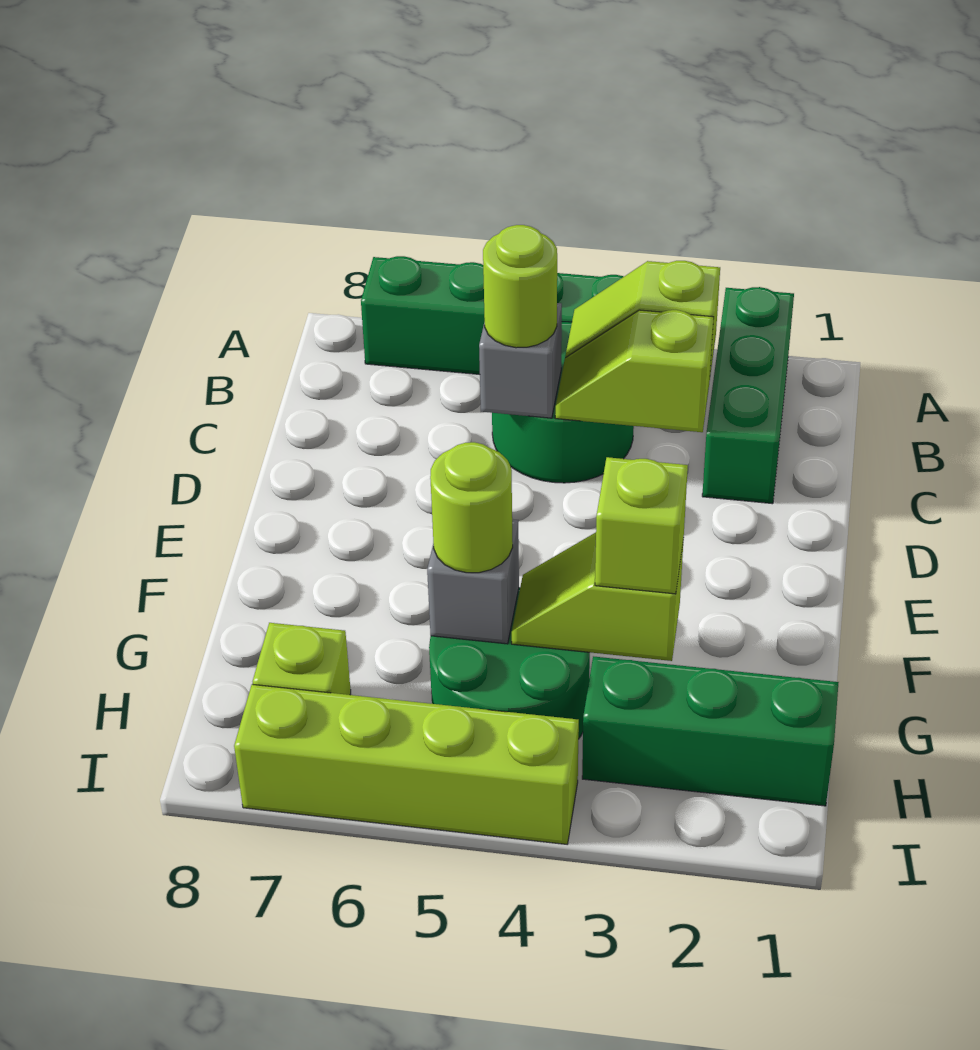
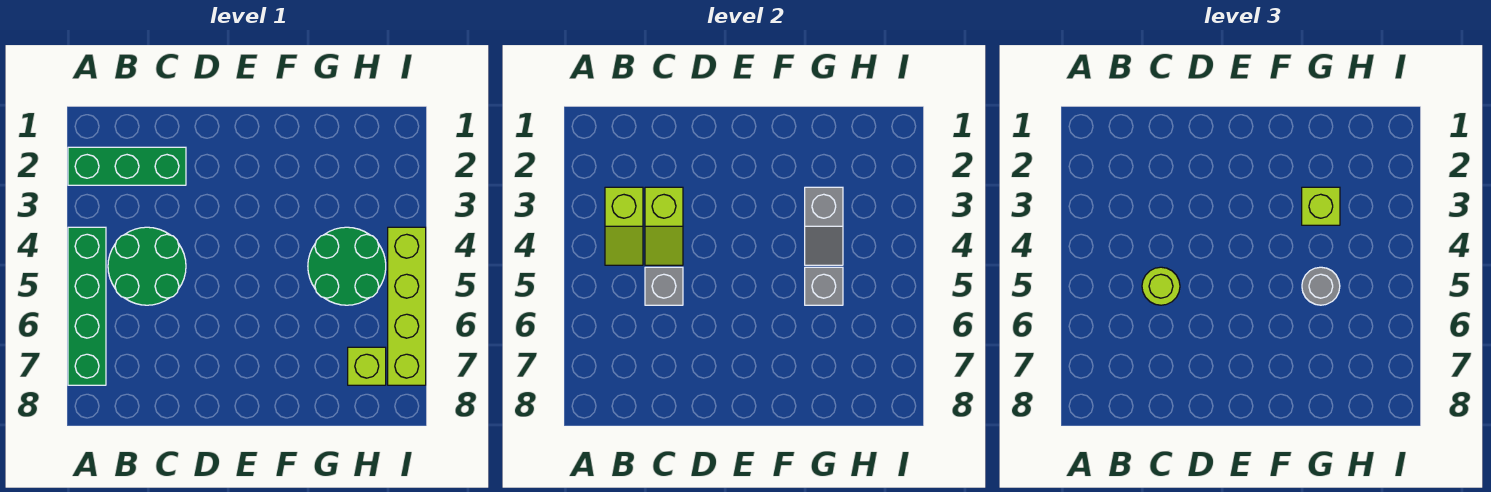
lime slope G3:G4 level 2 top 3 -> grey slope G3:G4 level 2 top 3
lime round brick G5 level 3 -> grey round brick G5 level 3
green brick H1:H3 level 1 -> none

